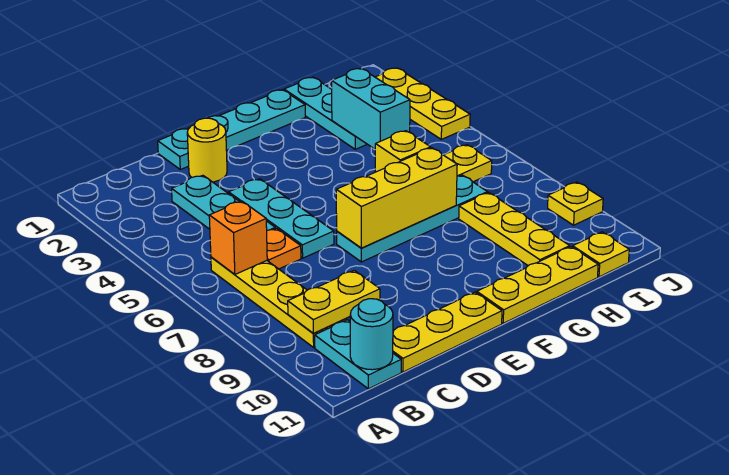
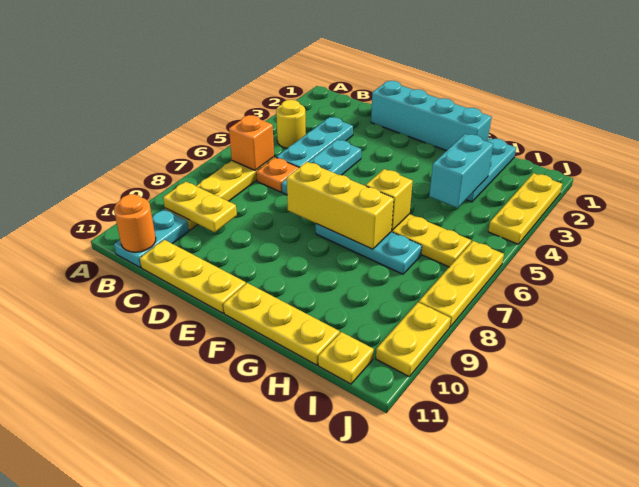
cyan round brick B11 level 2 -> orange round brick B11 level 2
cyan plate D1:G1 level 1 -> cyan brick D1:G1 level 1
yellow round brick D2 level 1 -> yellow round brick B4 level 1
cyan plate E7:H7 level 1 -> cyan plate F7:H7 level 1
yellow plate H8:H10 level 1 -> yellow plate J6:J8 level 1
yellow plate J9 level 1 -> yellow plate J9:J10 level 1

